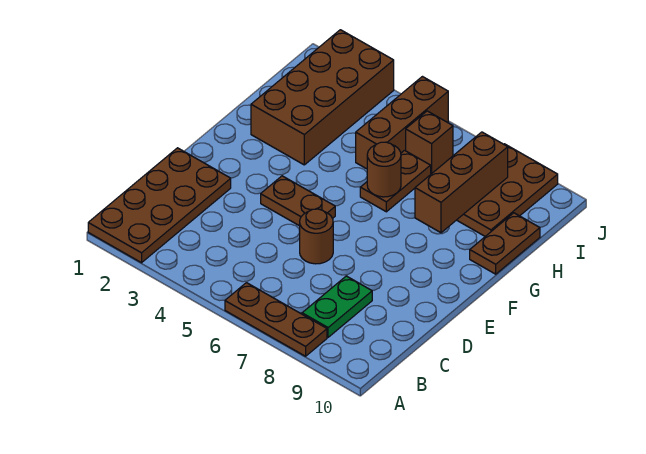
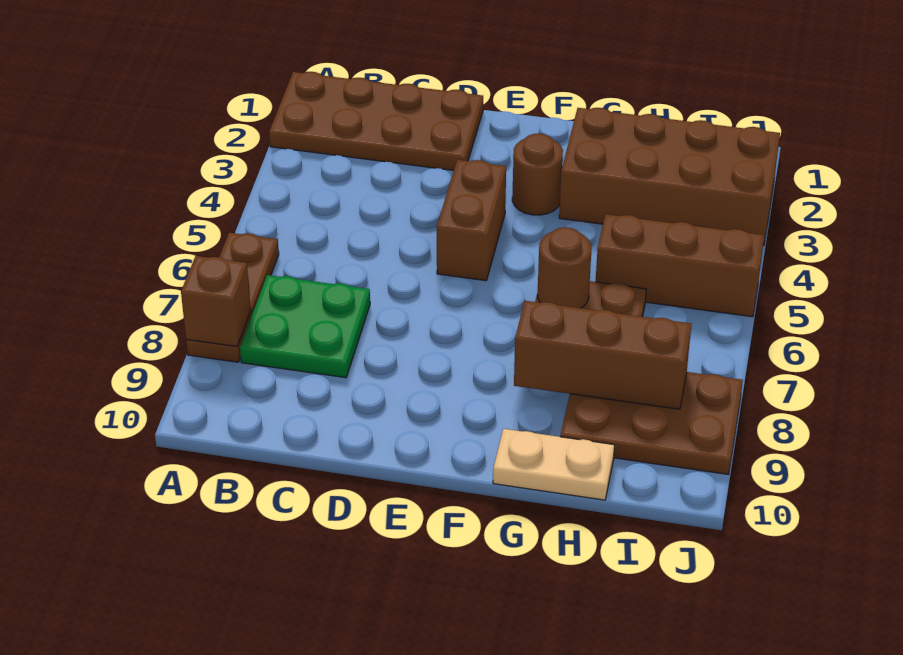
green plate B8:C8 level 1 -> green plate B7:C8 level 1
brown round brick D6 level 1 -> brown round brick F3 level 1
brown plate E4:E5 level 1 -> brown brick E4:E5 level 1
brown plate G10:H10 level 1 -> tan plate G10:H10 level 1
brown brick I6 level 1 -> brown brick A8 level 2

